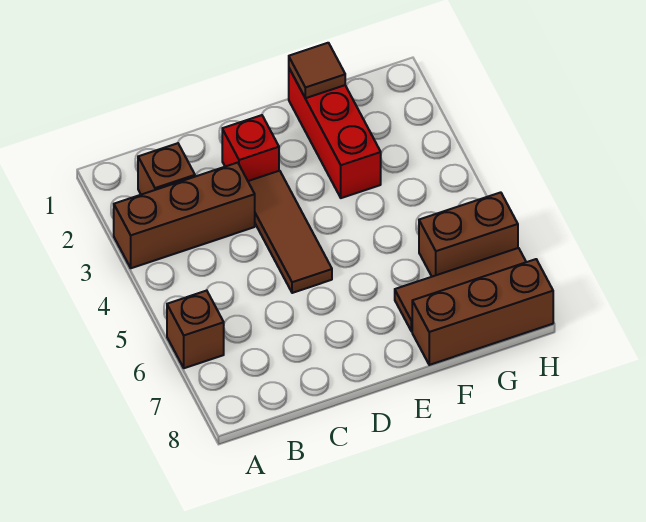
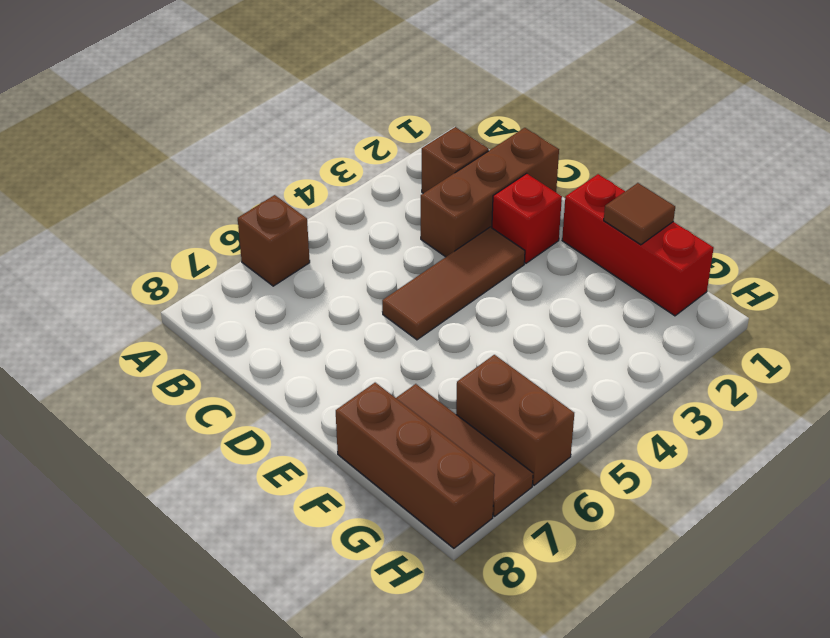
brown brick A3:C3 level 1 -> brown brick C1:C3 level 1
red brick F1:F3 level 1 -> red brick E1:G1 level 1

